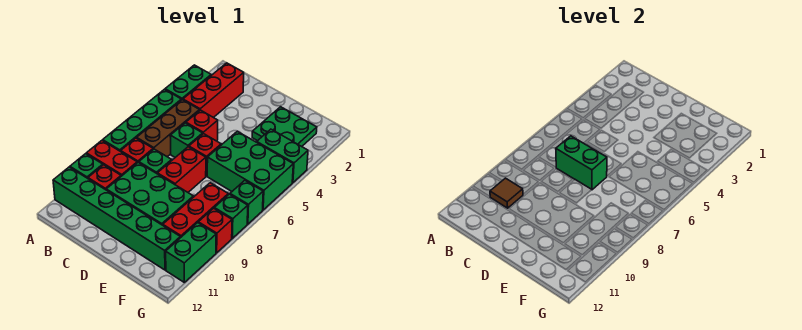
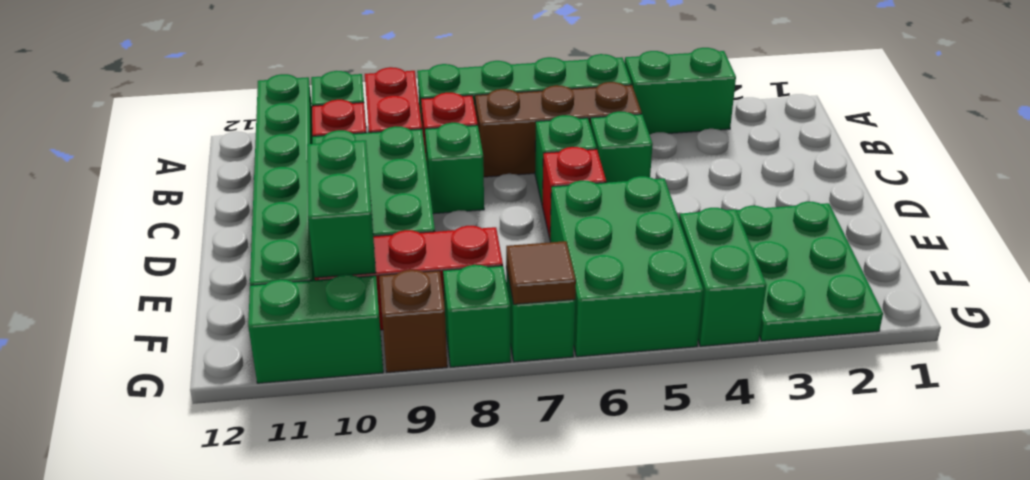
red brick B2:B4 level 1 -> none
brown tile B10 level 2 -> brown tile G7 level 2
red brick C5 level 1 -> green brick C5 level 1
green brick C7:D7 level 2 -> green brick E10:F10 level 2
red brick D7:D8 level 1 -> none
green plate E2:F3 level 1 -> green plate E2:G3 level 1
red brick G9 level 1 -> brown brick G9 level 1

